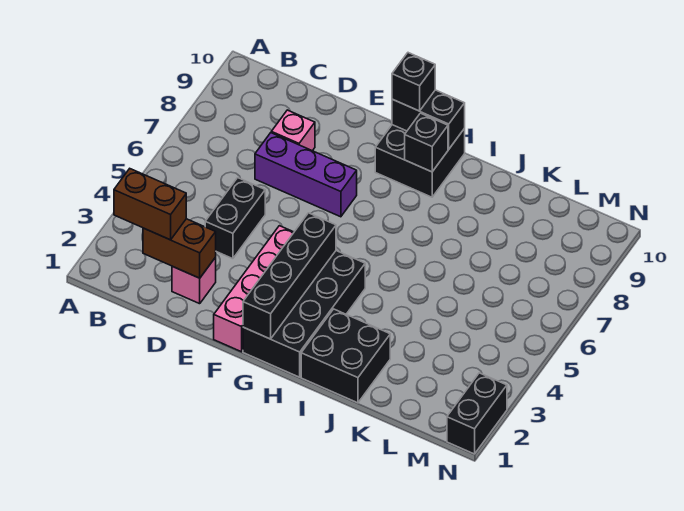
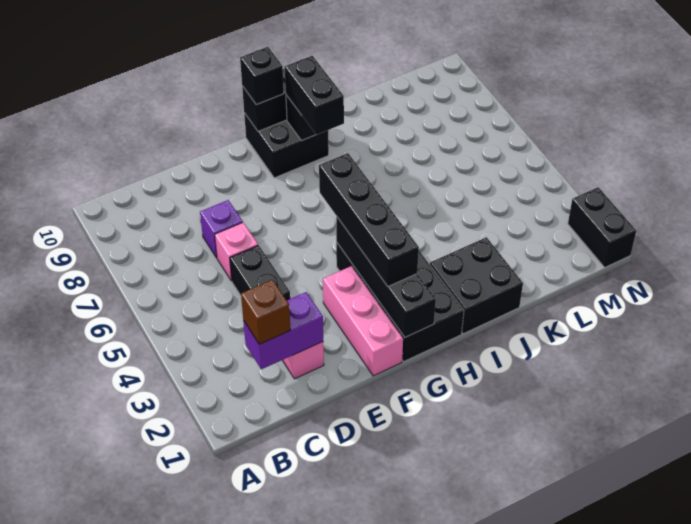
brown brick B2:C2 level 3 -> brown brick C2 level 3
brown brick C2:D2 level 2 -> purple brick C2:D2 level 2
purple brick D7:F7 level 1 -> purple brick D7 level 1
pink brick D8 level 1 -> pink brick D6 level 1
pink brick F1:F4 level 1 -> pink brick F1:F3 level 1
none -> black brick G2:G5 level 3
none -> black brick H8:H9 level 3

